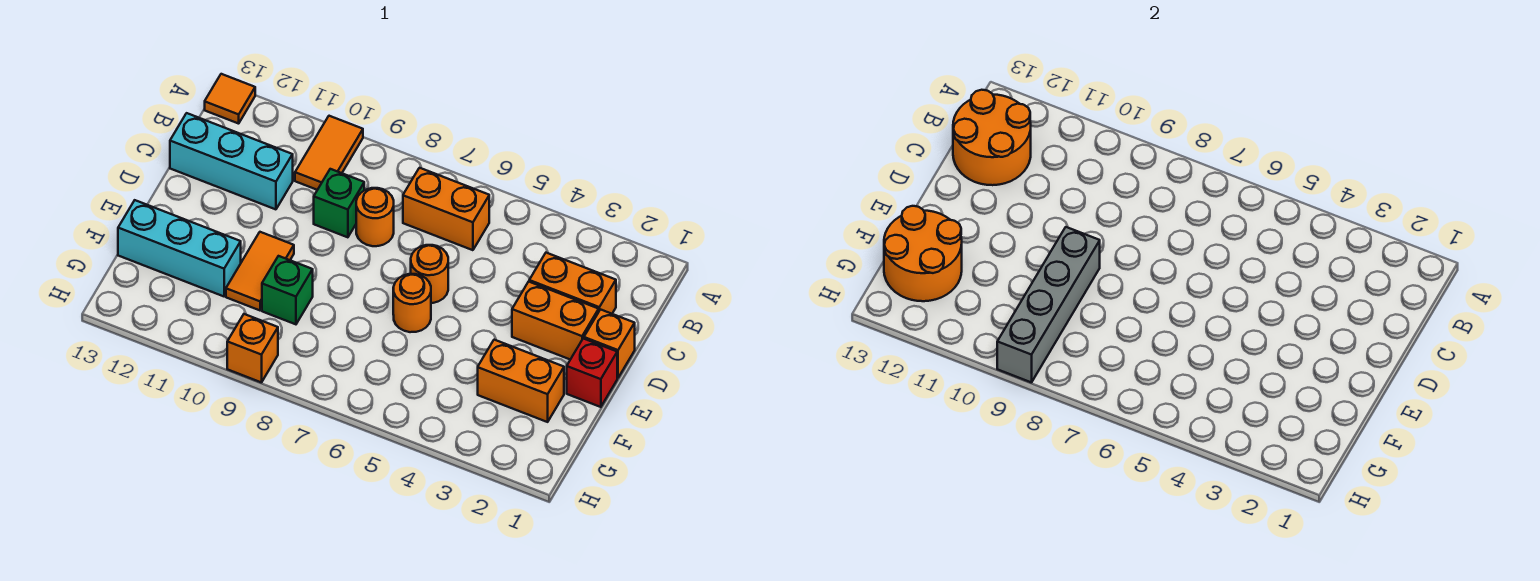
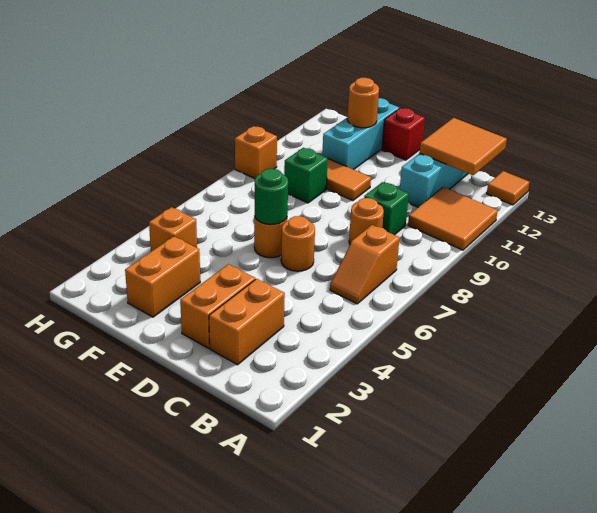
orange tile A10:B10 level 1 -> orange tile A10:B11 level 1
orange brick B6:B7 level 1 -> orange slope B6:B7 level 1 top 7
orange round brick B12:C13 level 2 -> orange tile B12:C13 level 2
orange brick D1 level 1 -> orange brick G4 level 1
red brick E1 level 1 -> red brick E13 level 1
none -> green round brick E6 level 2
grey brick E9:H9 level 2 -> none
orange round brick F12:G13 level 2 -> orange round brick F12 level 2

